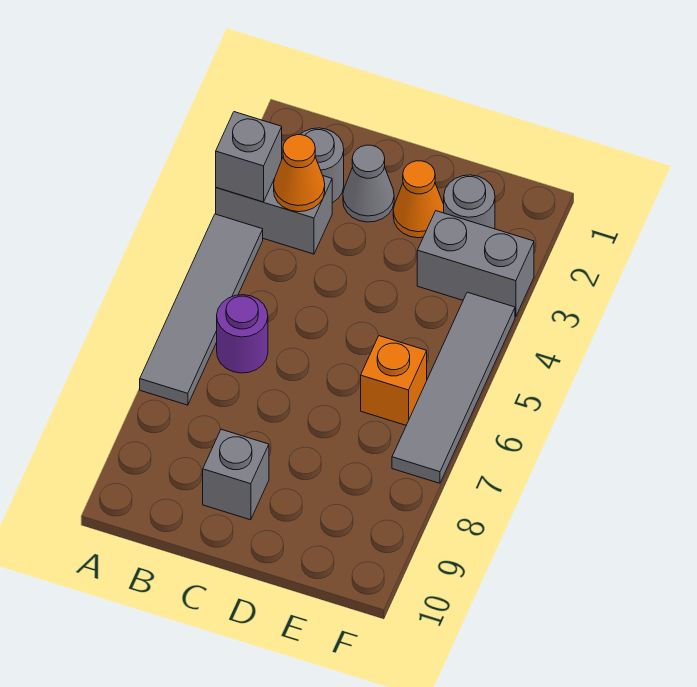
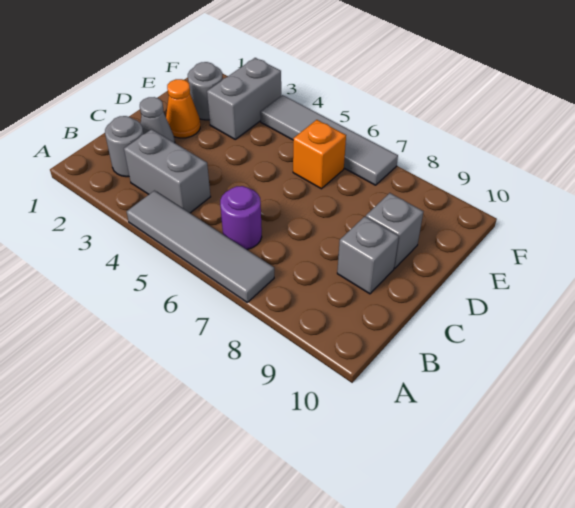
grey brick A3:B3 level 1 -> grey brick B3:B4 level 1
grey brick A3 level 2 -> grey brick D9 level 1
orange cone B3 level 2 -> none

